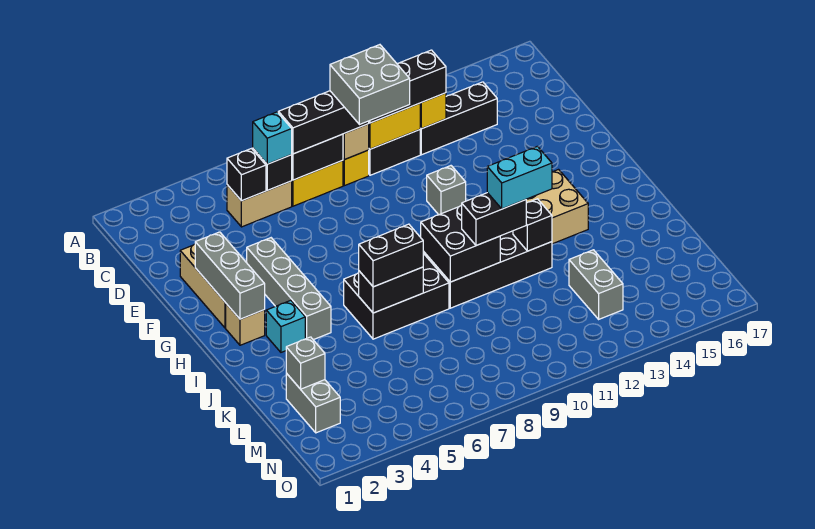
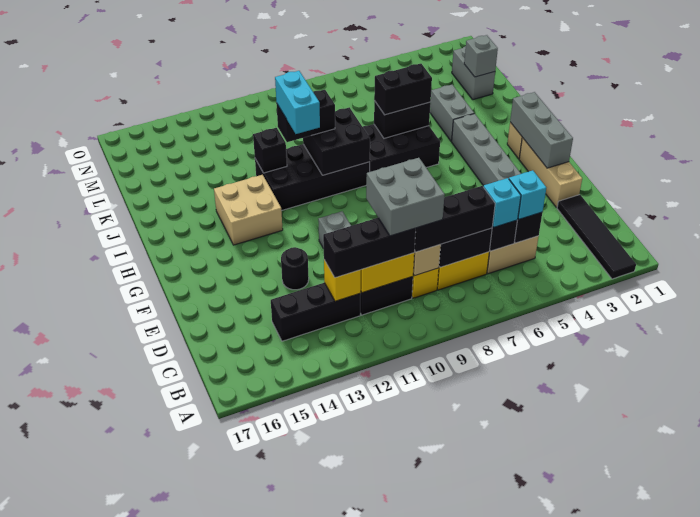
none -> black tile A2:D2 level 1
none -> black round brick E13 level 1
cyan brick I3 level 1 -> cyan brick C5 level 3
cyan brick J11:J12 level 4 -> cyan brick I11:J11 level 4
grey brick L13:M13 level 1 -> grey brick J4:K4 level 1

